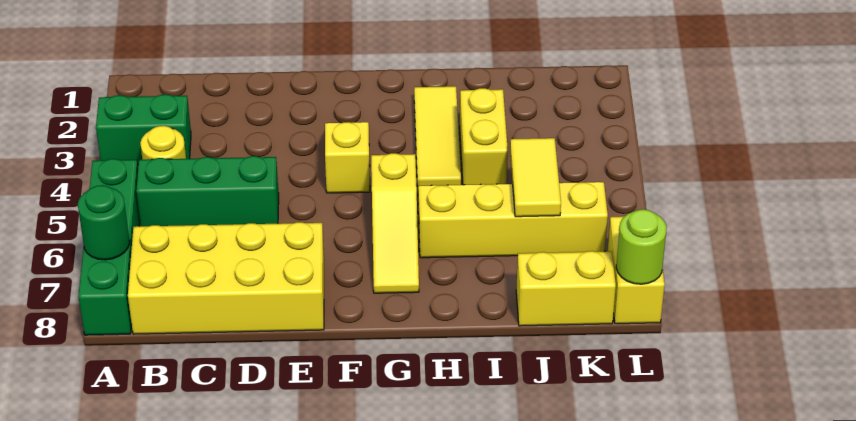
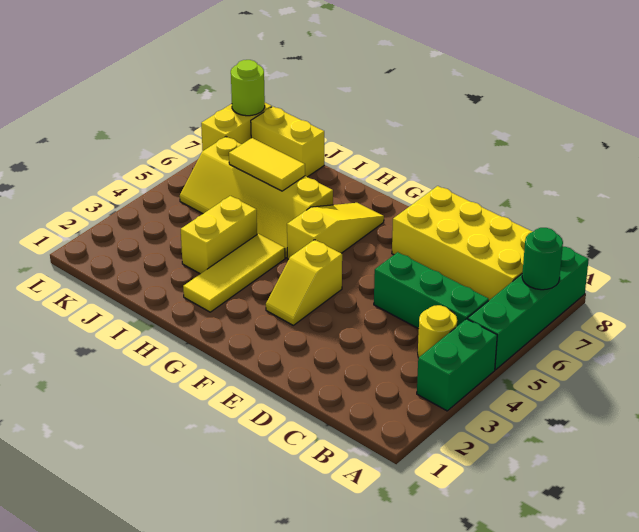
green brick A3:B3 level 1 -> green brick A3:A4 level 1
yellow tile J5:J6 level 2 -> yellow tile I6:J6 level 2

